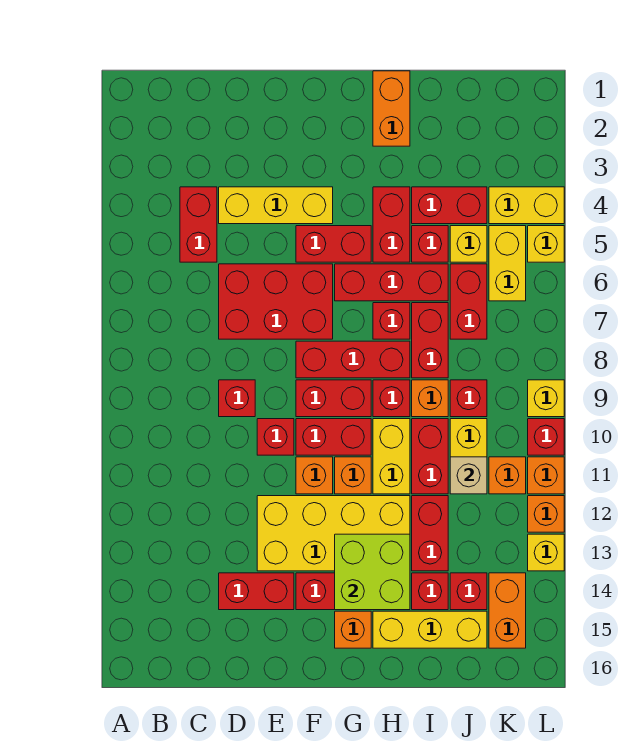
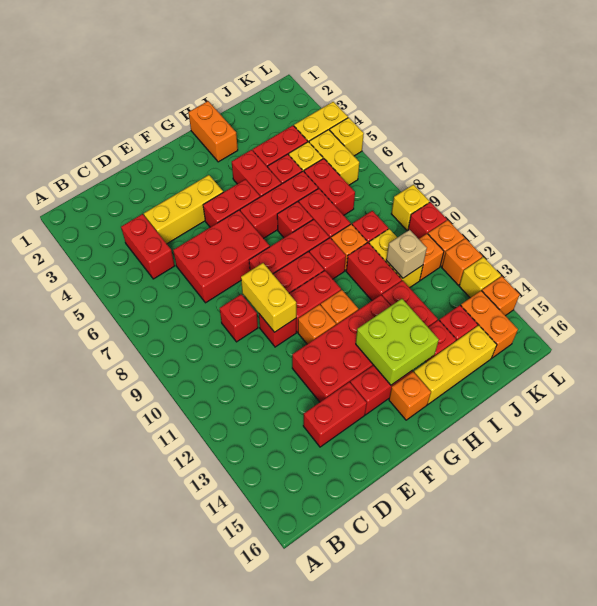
yellow brick E12:H13 level 1 -> red brick E12:H13 level 1
yellow brick H10:H11 level 1 -> yellow brick E9:E10 level 2
none -> orange brick L14 level 1

